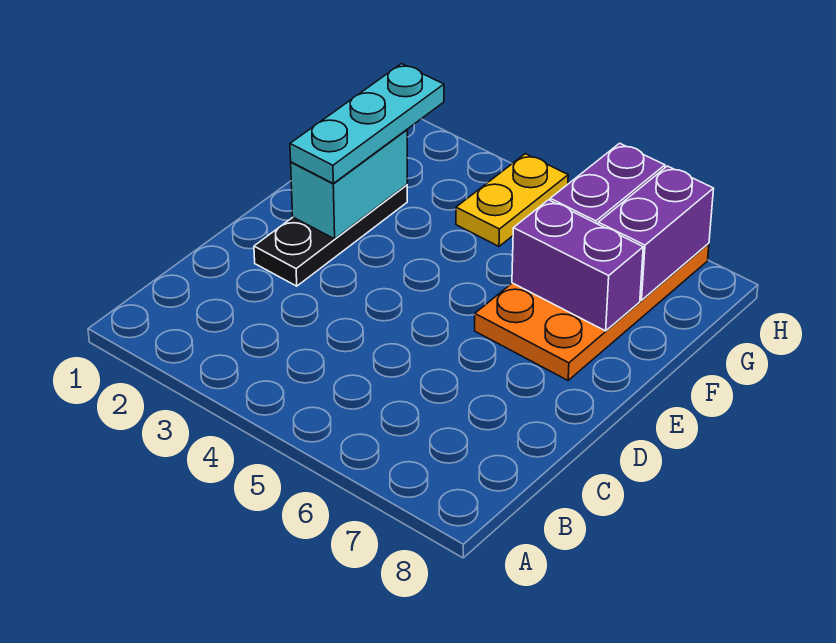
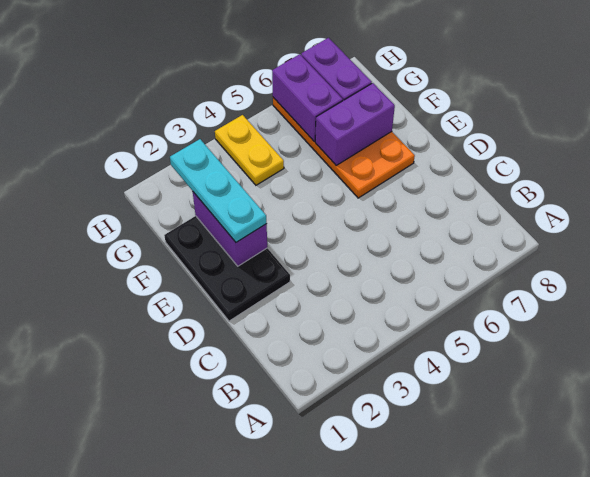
black plate D2:F2 level 1 -> black plate D1:F2 level 1
cyan brick E2:F2 level 2 -> purple brick E2:F2 level 2

